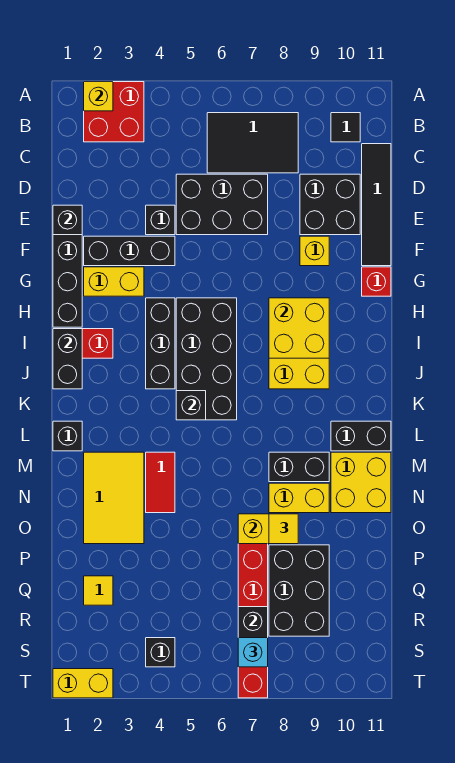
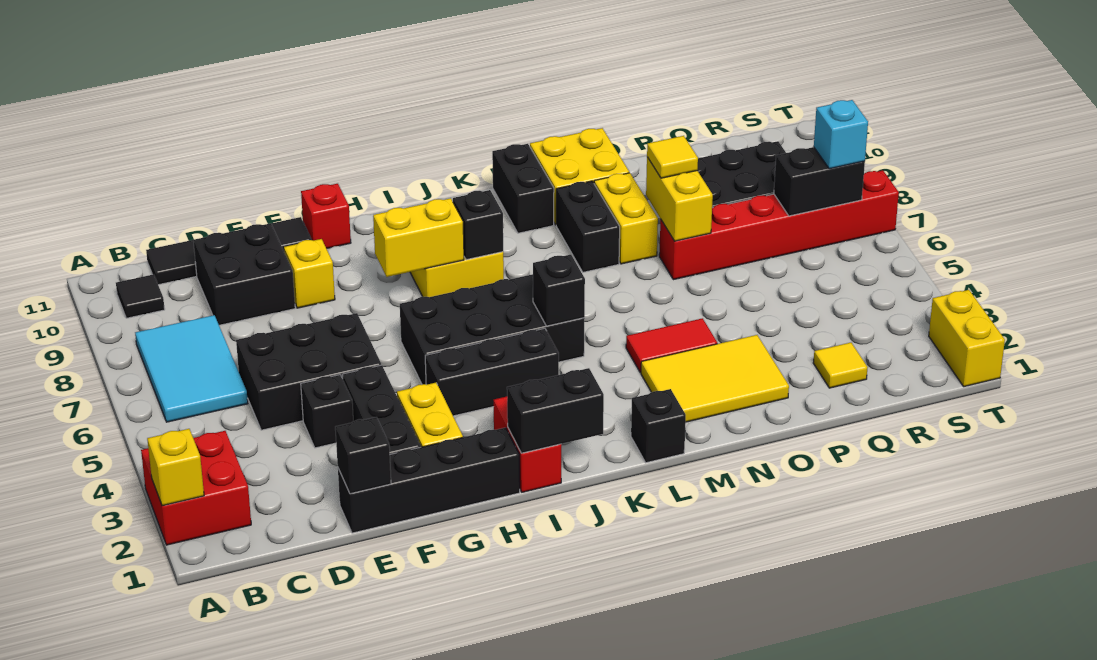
black tile B6:C8 level 1 -> cyan tile B6:C8 level 1
black brick D5:E7 level 1 -> black brick D5:F6 level 1
yellow brick H8:I9 level 2 -> yellow brick H8:I8 level 2
black brick S4 level 1 -> black brick J8 level 2

